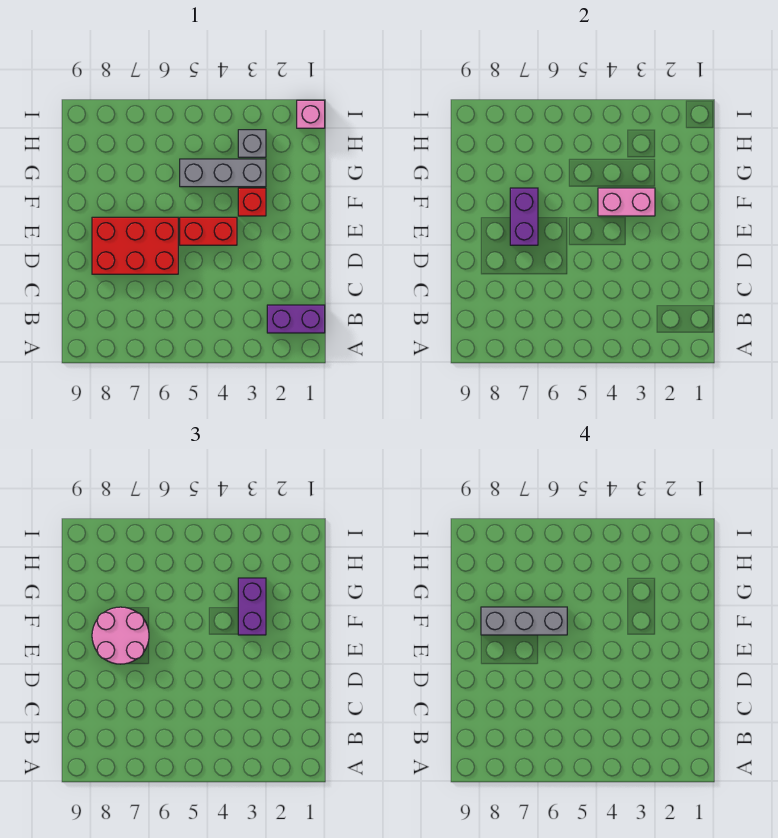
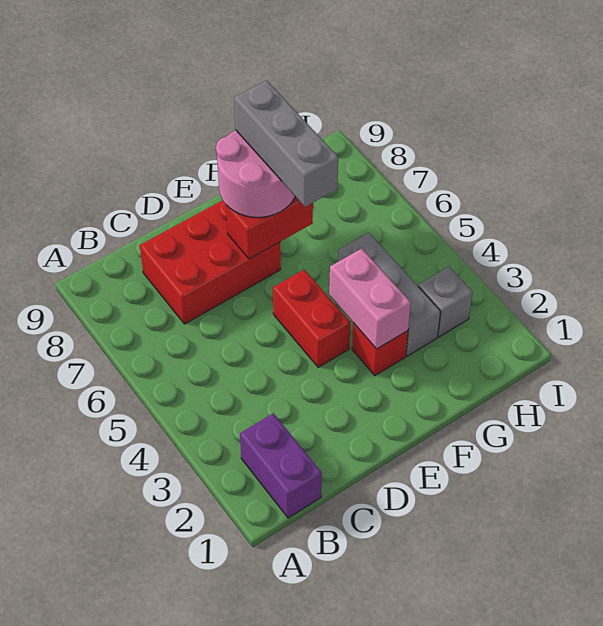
red brick D6:E8 level 1 -> red brick C7:E8 level 1
purple brick E7:F7 level 2 -> red brick E7:F7 level 2
purple brick F3:G3 level 3 -> none
pink brick I1 level 1 -> none

